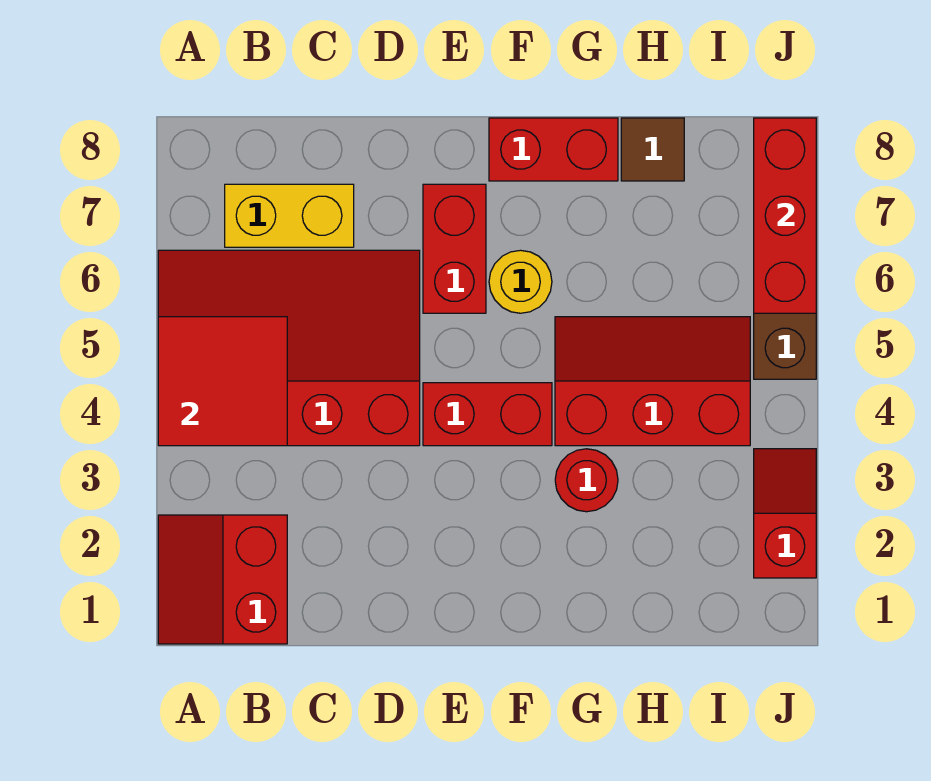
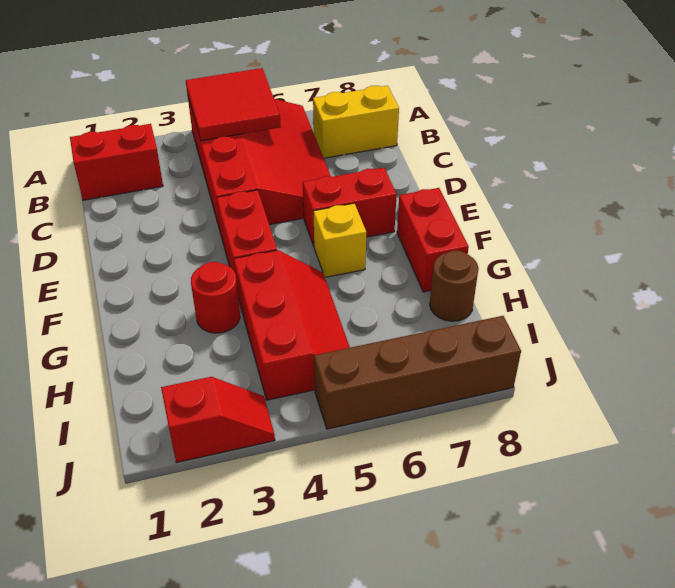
yellow brick B7:C7 level 1 -> yellow brick B7:B8 level 1
yellow round brick F6 level 1 -> yellow brick F6 level 1
brown tile H8 level 1 -> brown round brick H8 level 1
red brick J6:J8 level 2 -> none

